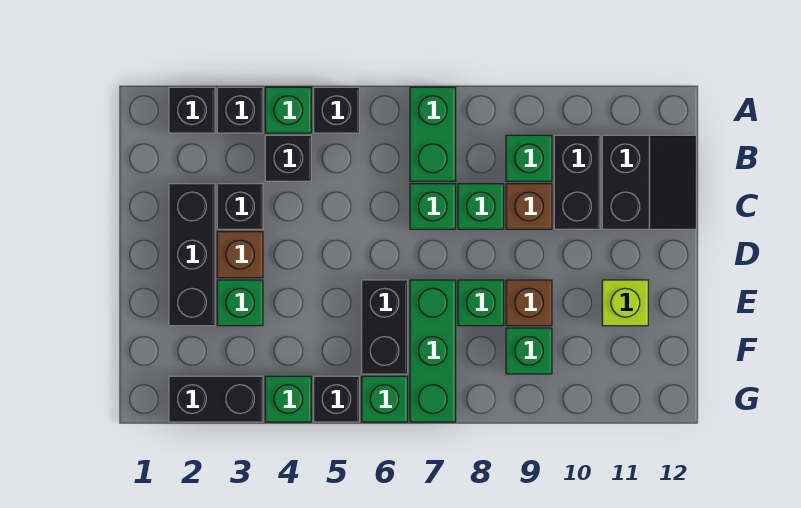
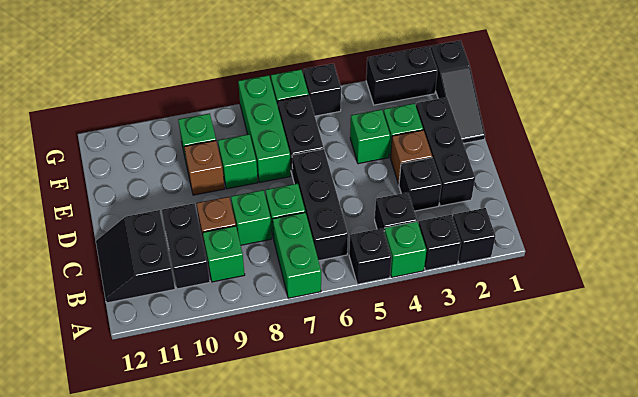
none -> black brick B6:D6 level 1
none -> black slope E1:G1 level 1 top G
lime brick E11 level 1 -> none
green brick G4 level 1 -> green brick E4 level 1

